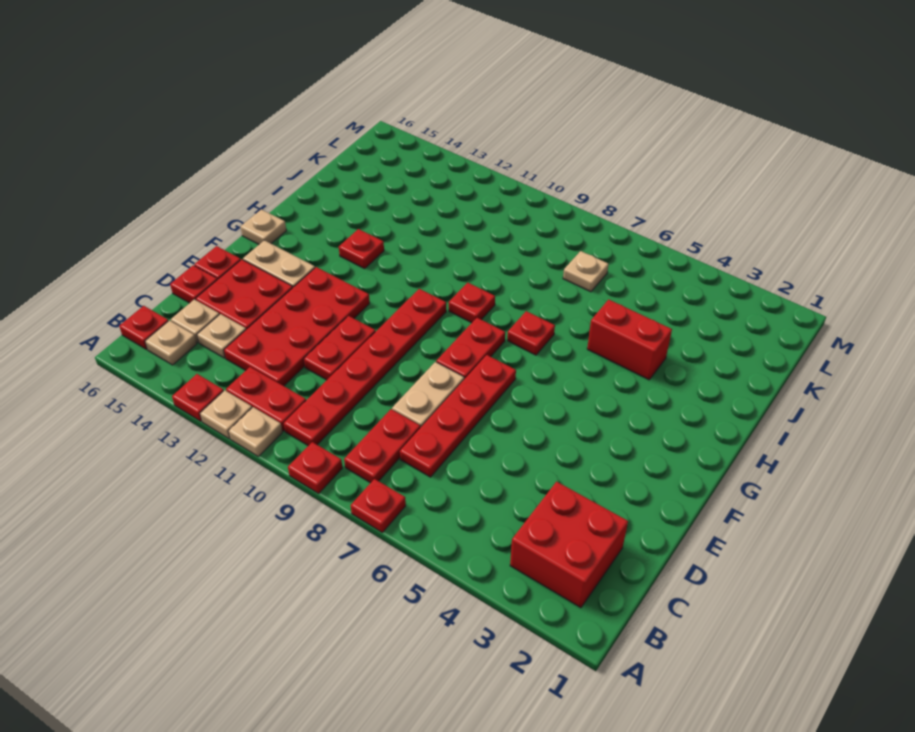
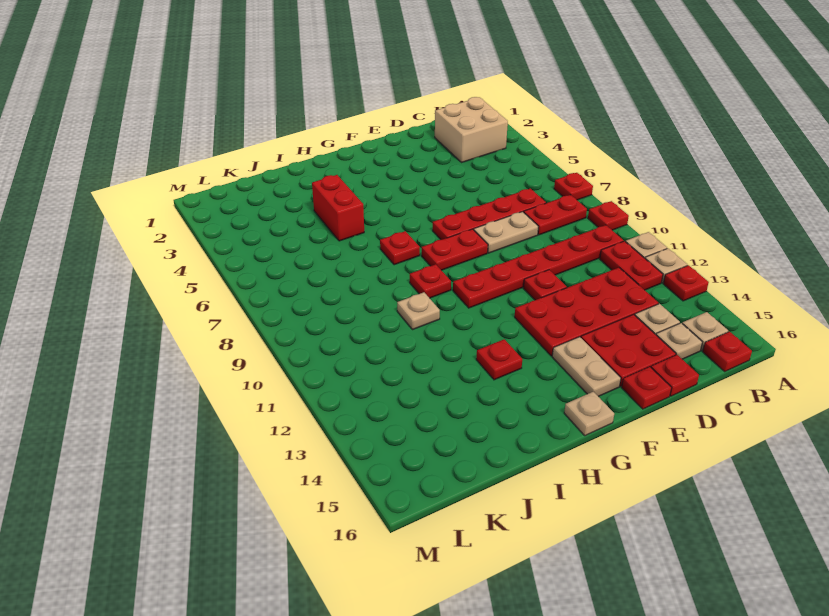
red brick B2:C3 level 1 -> tan brick B2:C3 level 1
red plate D11:E11 level 1 -> red plate E11 level 1
tan plate K7 level 1 -> tan plate I10 level 1

